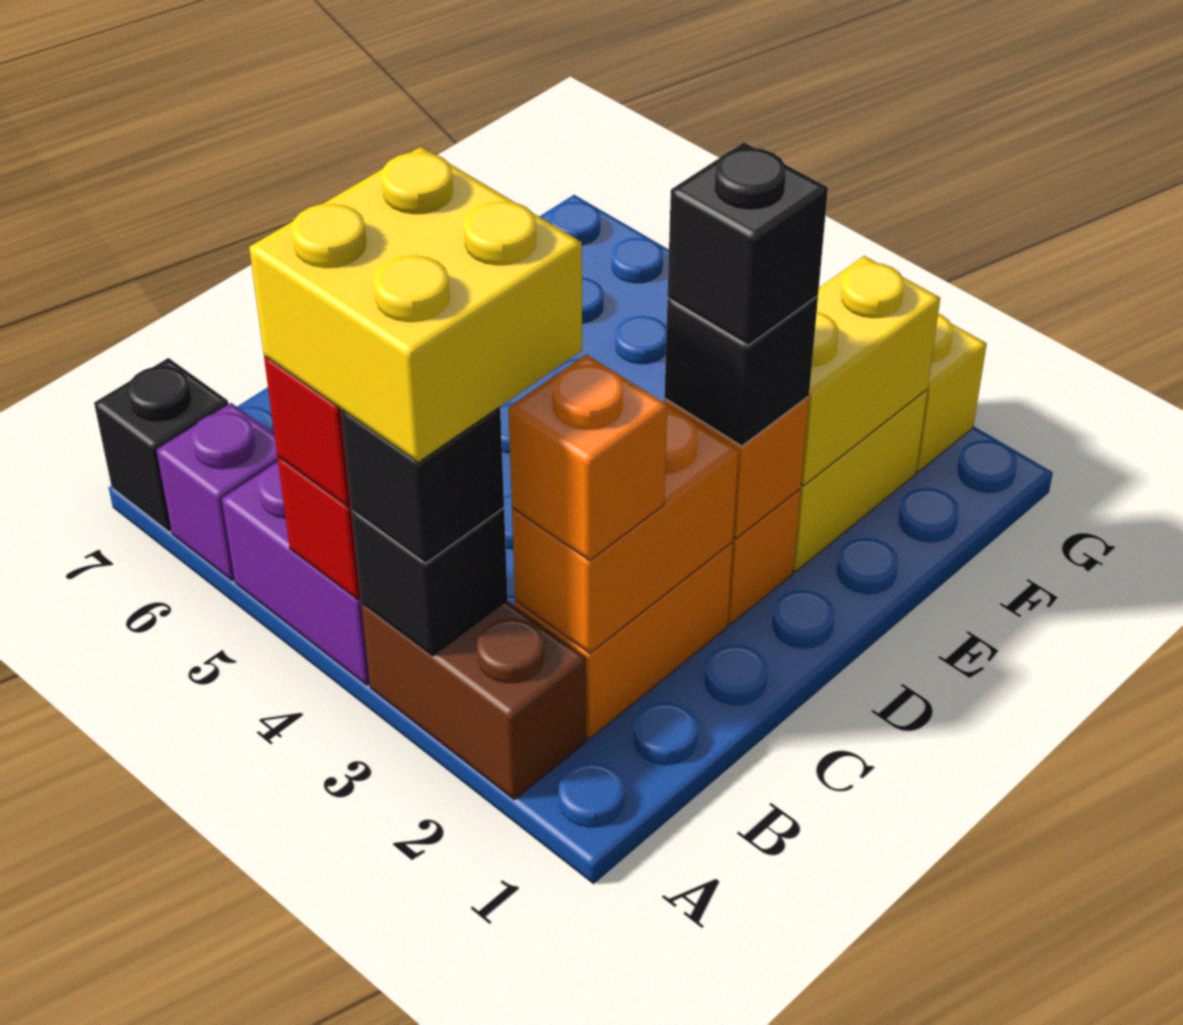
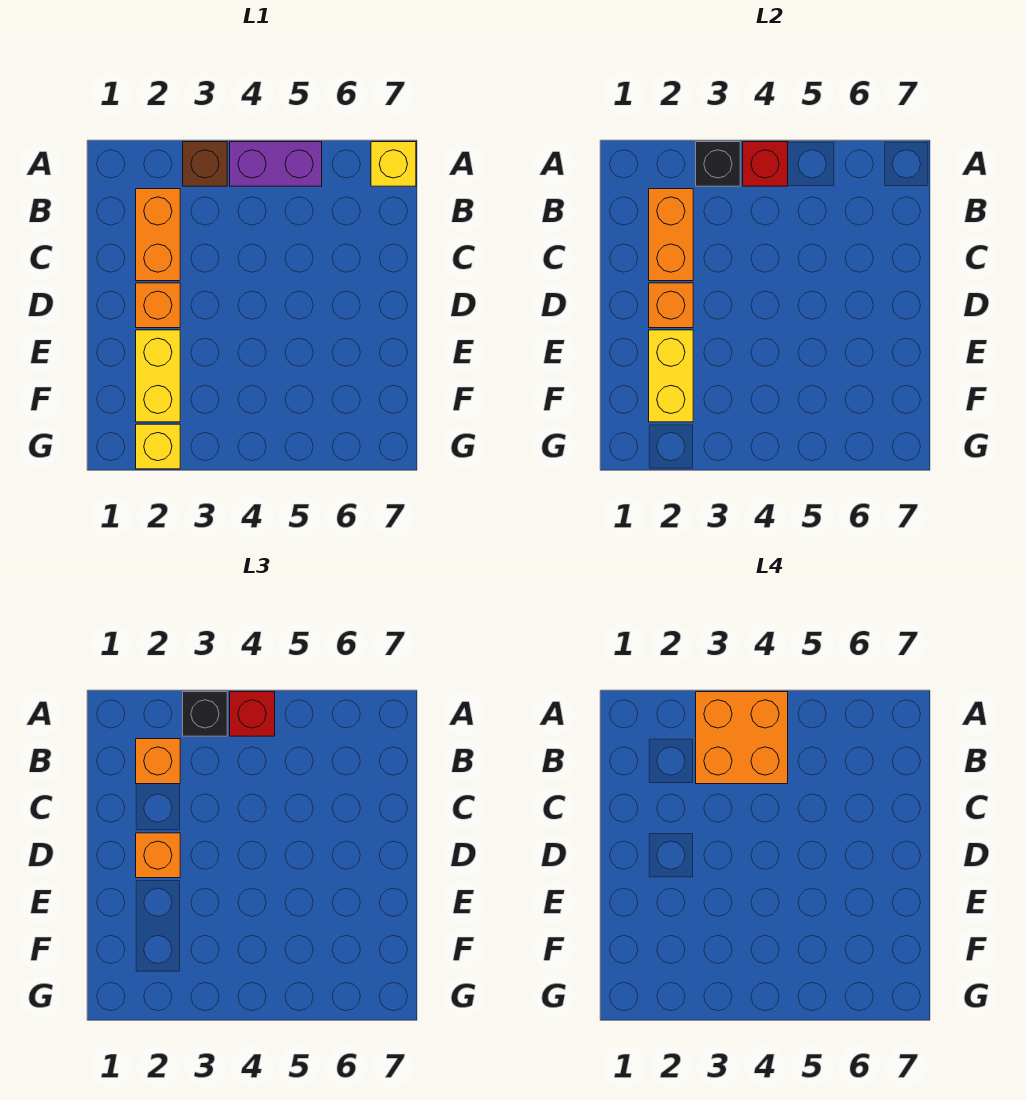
brown brick A2:A3 level 1 -> brown brick A3 level 1
yellow brick A3:B4 level 4 -> orange brick A3:B4 level 4
purple brick A6 level 1 -> none
black brick A7 level 1 -> yellow brick A7 level 1
black brick D2 level 3 -> orange brick D2 level 3
black brick D2 level 4 -> none

